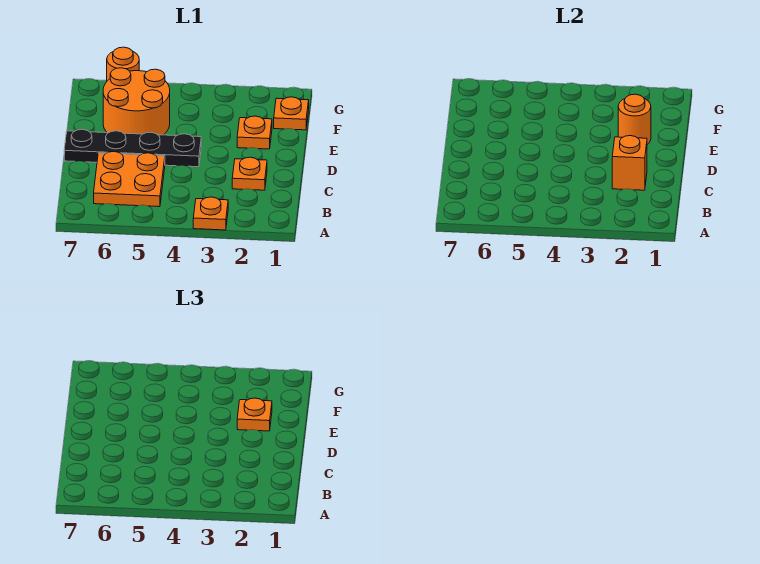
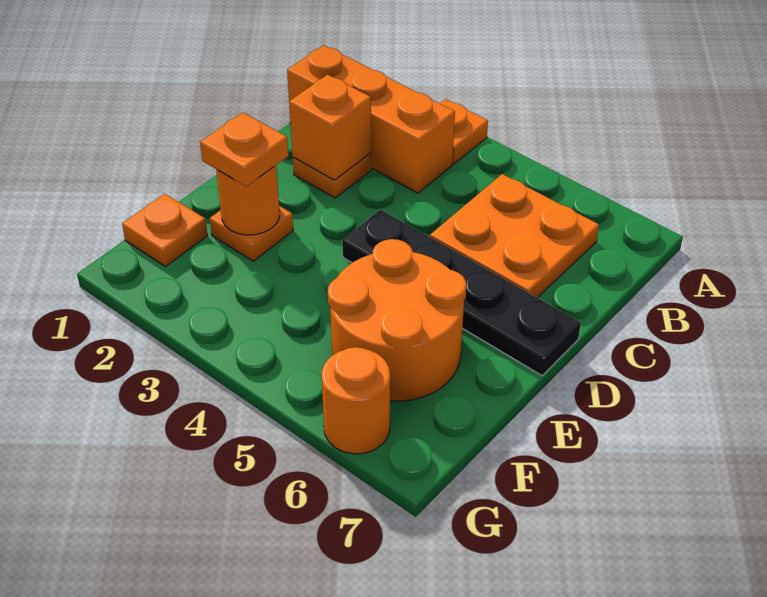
none -> orange brick B1:B3 level 1

